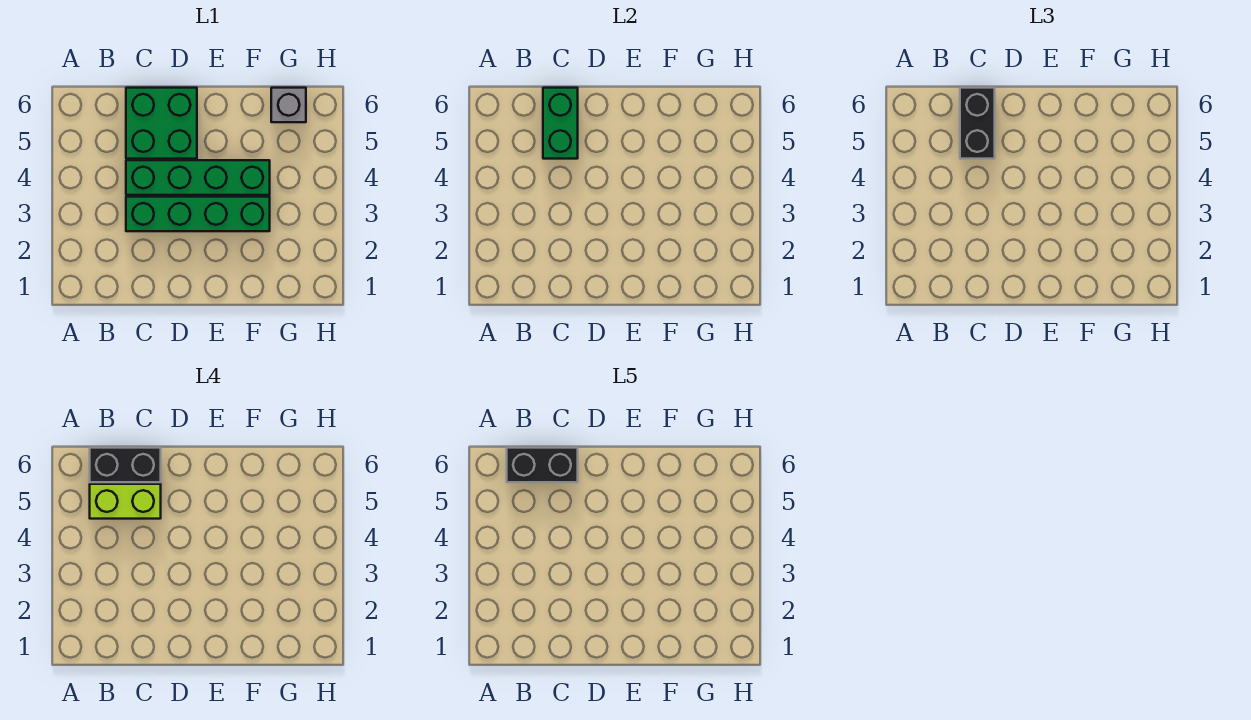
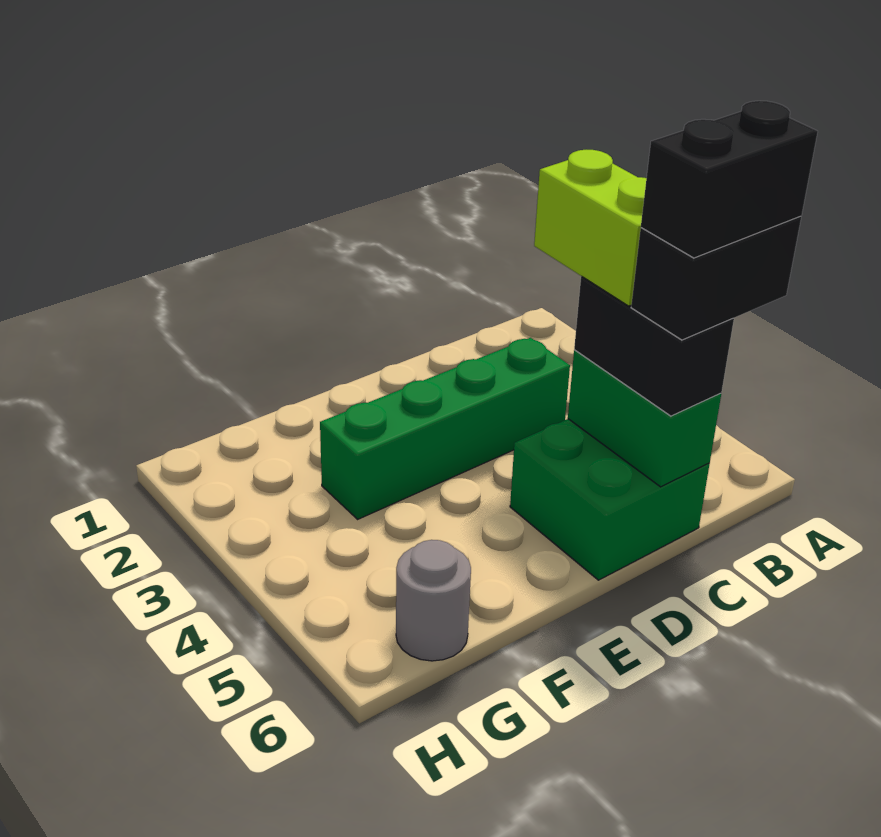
lime brick B5:C5 level 4 -> lime brick C4:C5 level 4
green brick C4:F4 level 1 -> none
grey brick G6 level 1 -> grey round brick G6 level 1

